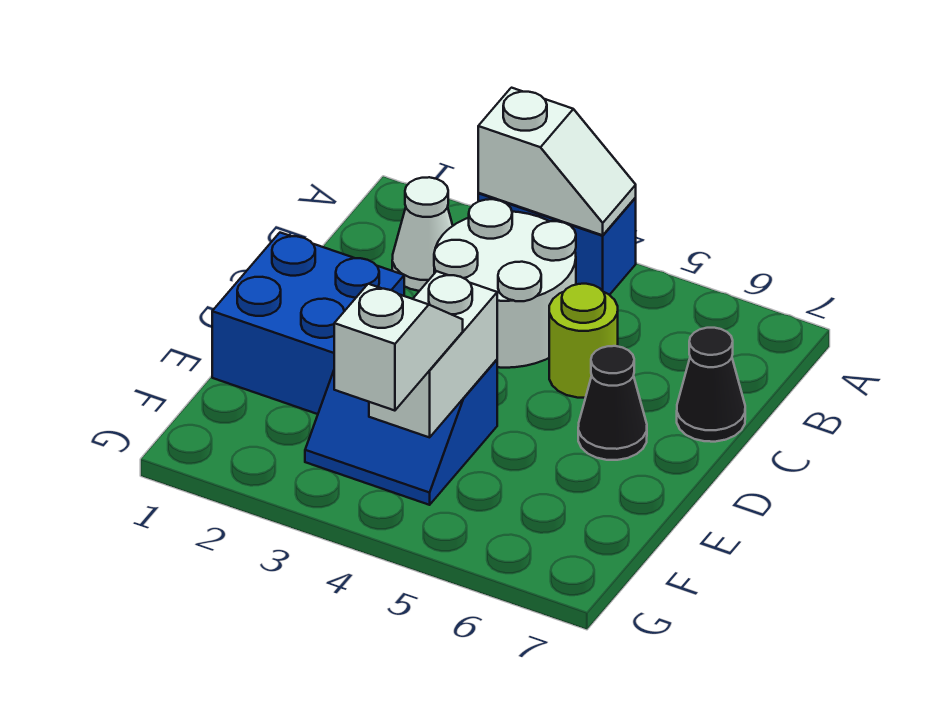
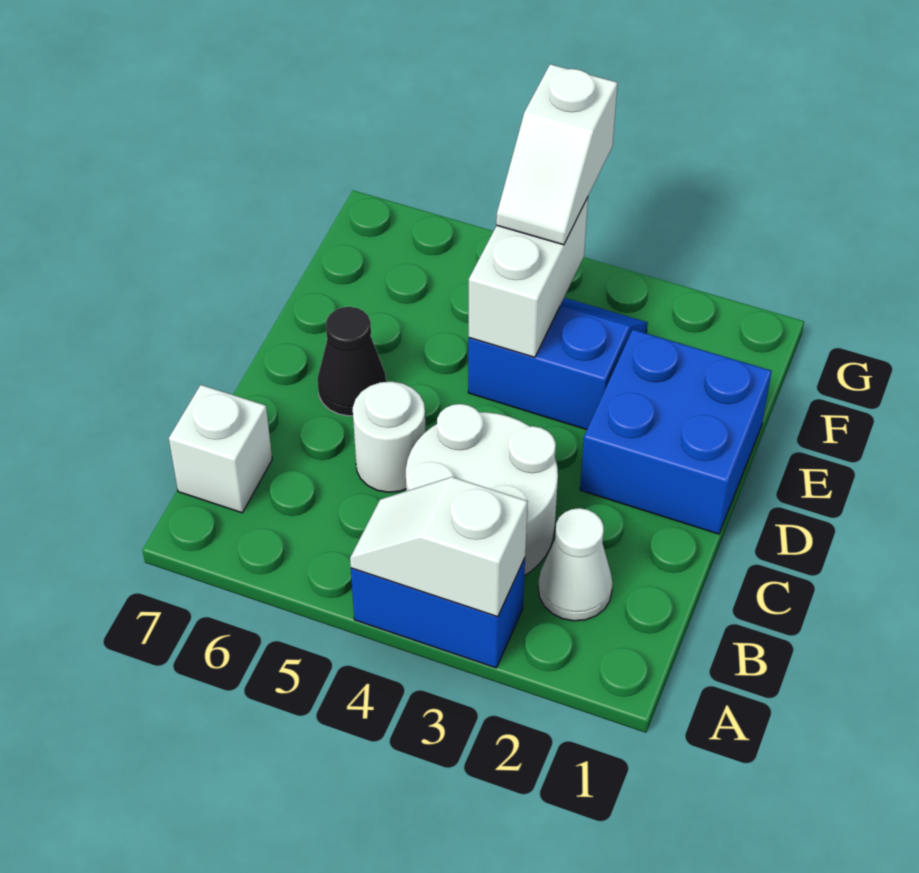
none -> white brick B7 level 1
lime round brick C5 level 1 -> white round brick C5 level 1
black cone C7 level 1 -> none

